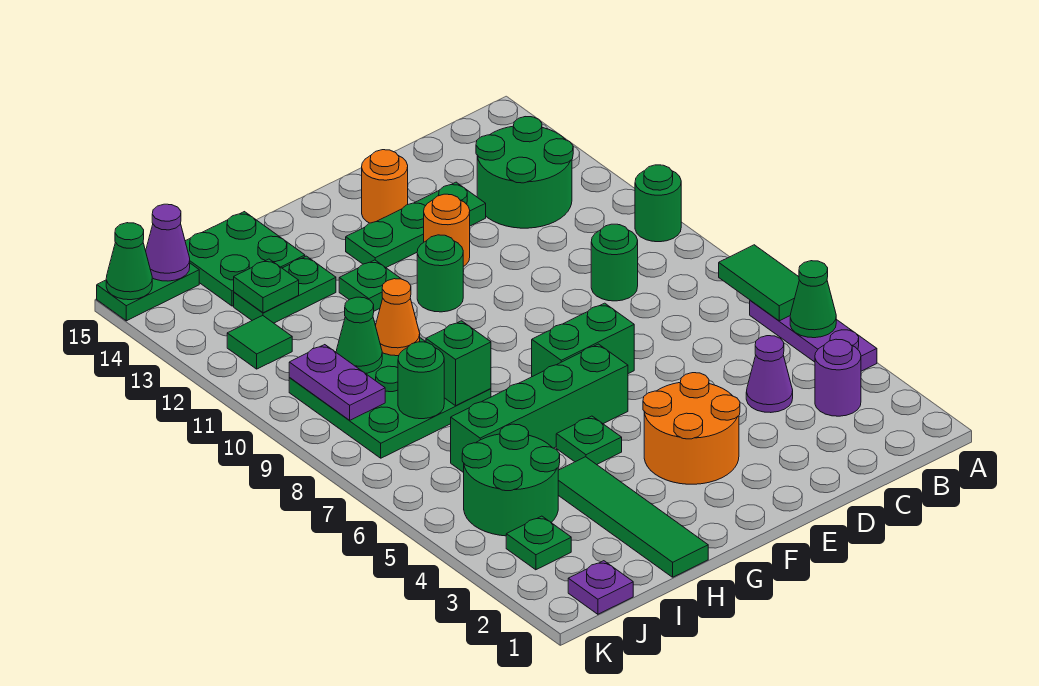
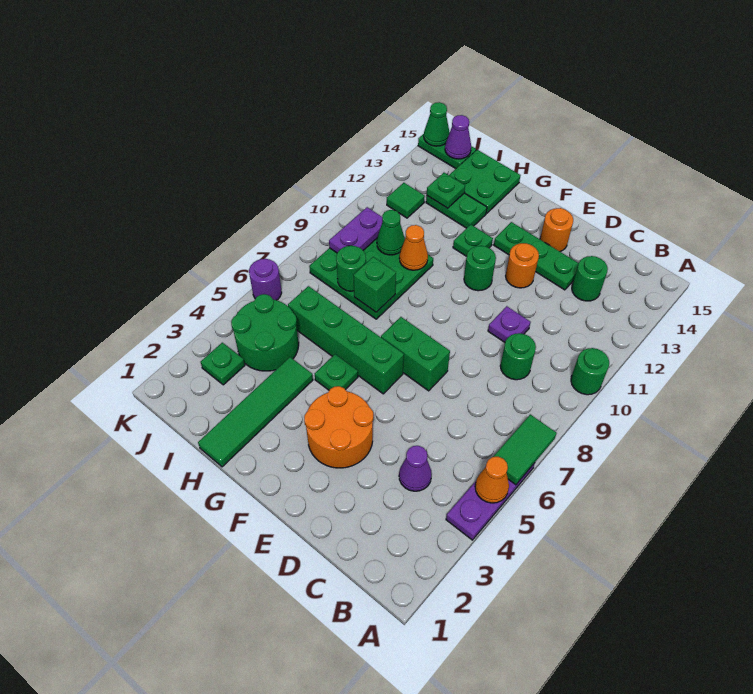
green cone A5 level 2 -> orange cone A5 level 2
purple round brick B3 level 1 -> purple round brick K6 level 1
green round brick B12:C13 level 1 -> green round brick C13 level 1
purple plate J1 level 1 -> purple plate D10 level 1

